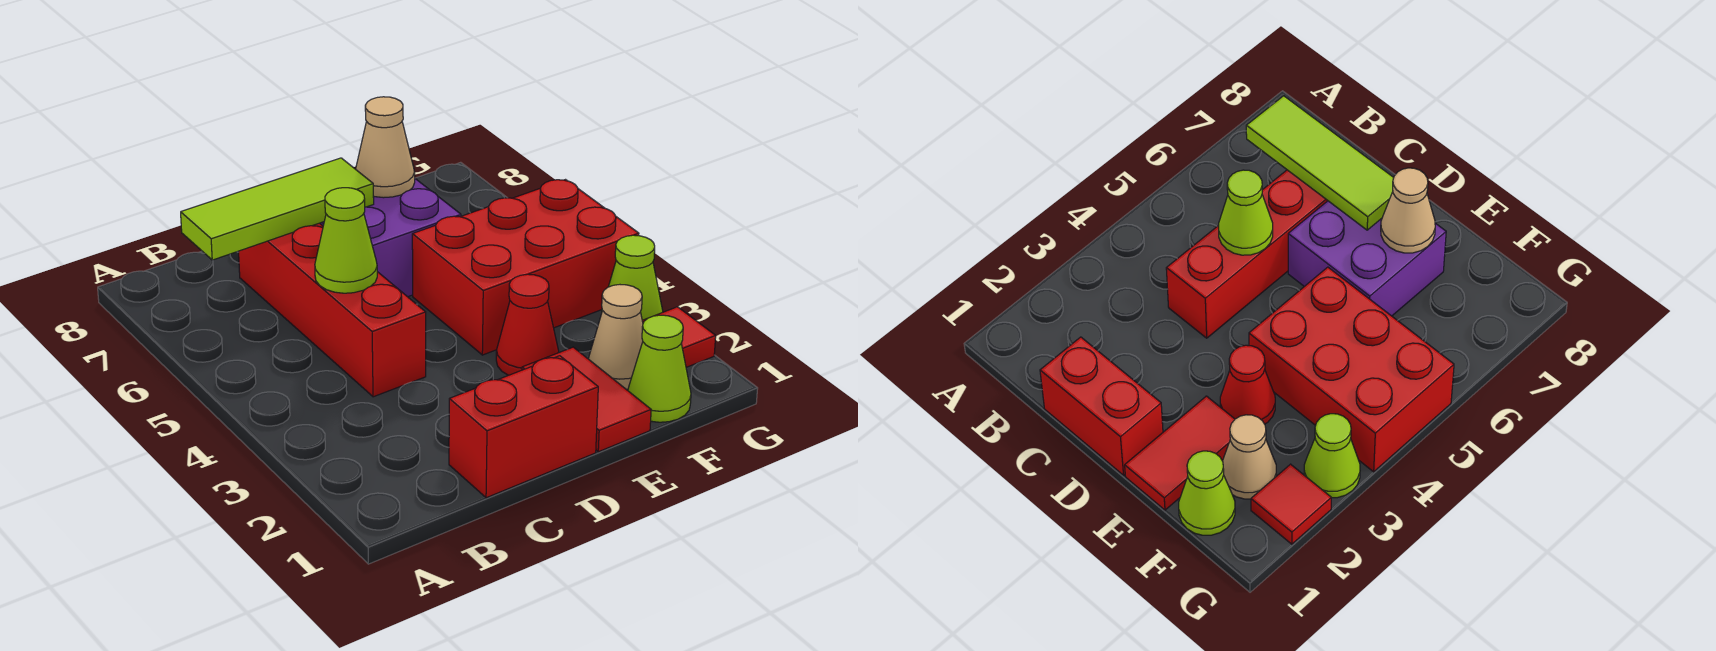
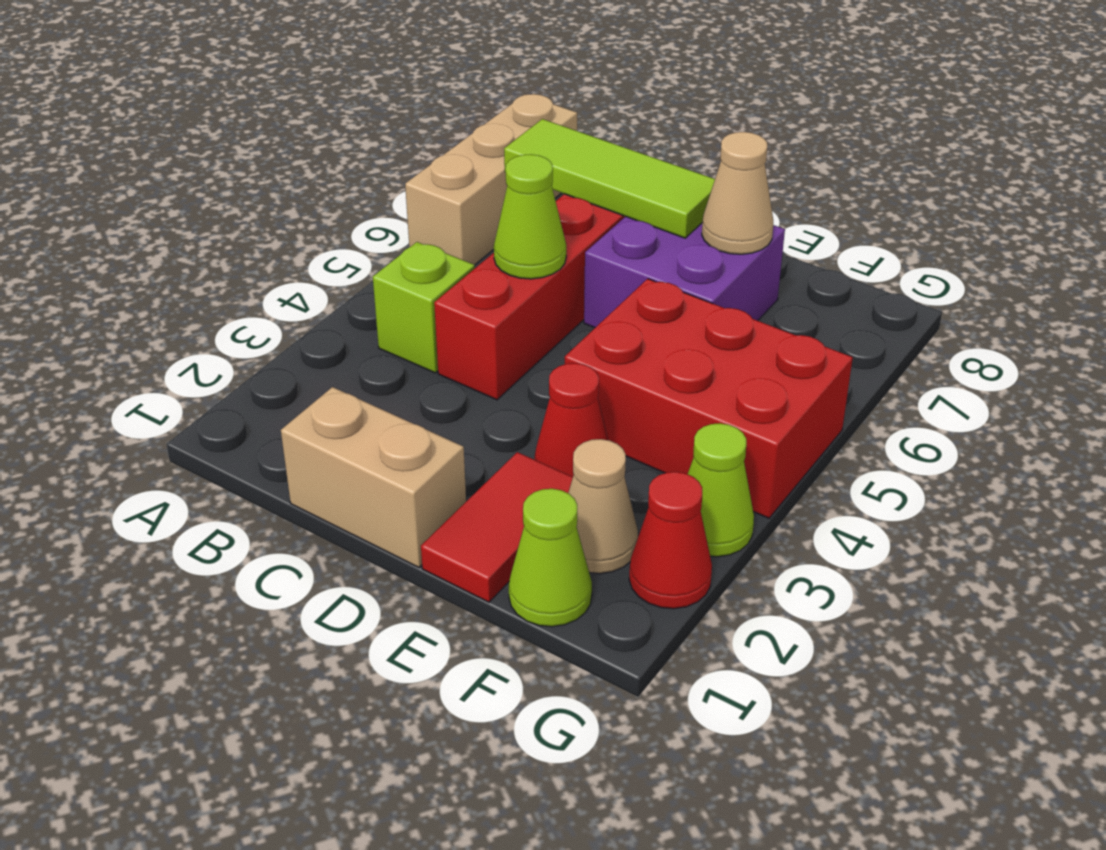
none -> tan brick A6:A8 level 1
none -> lime brick B4 level 1
red brick C1:D1 level 1 -> tan brick C1:D1 level 1
red tile G2 level 1 -> red cone G2 level 1

